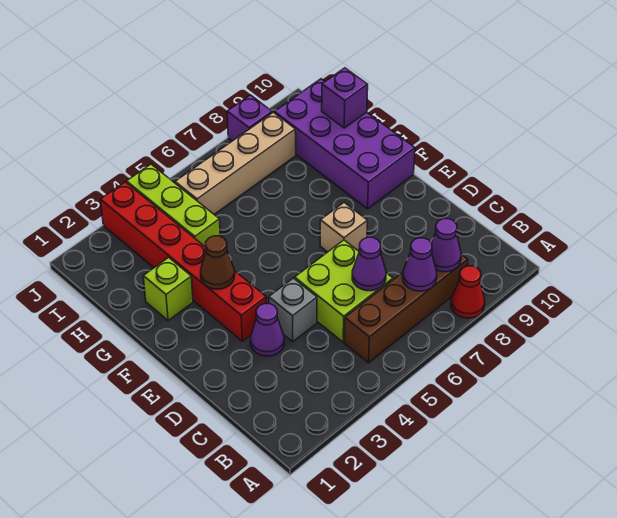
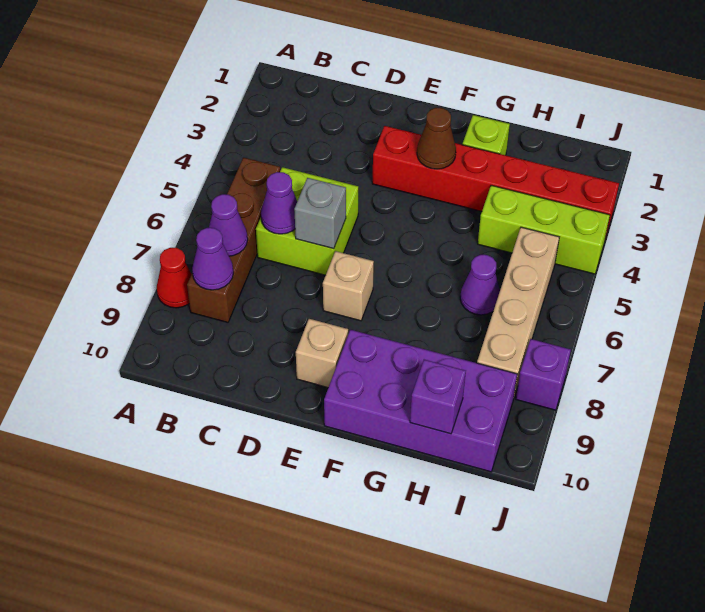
purple cone D3 level 1 -> purple cone H6 level 1
grey brick D4 level 1 -> grey brick D6 level 2
none -> tan brick E9 level 1

